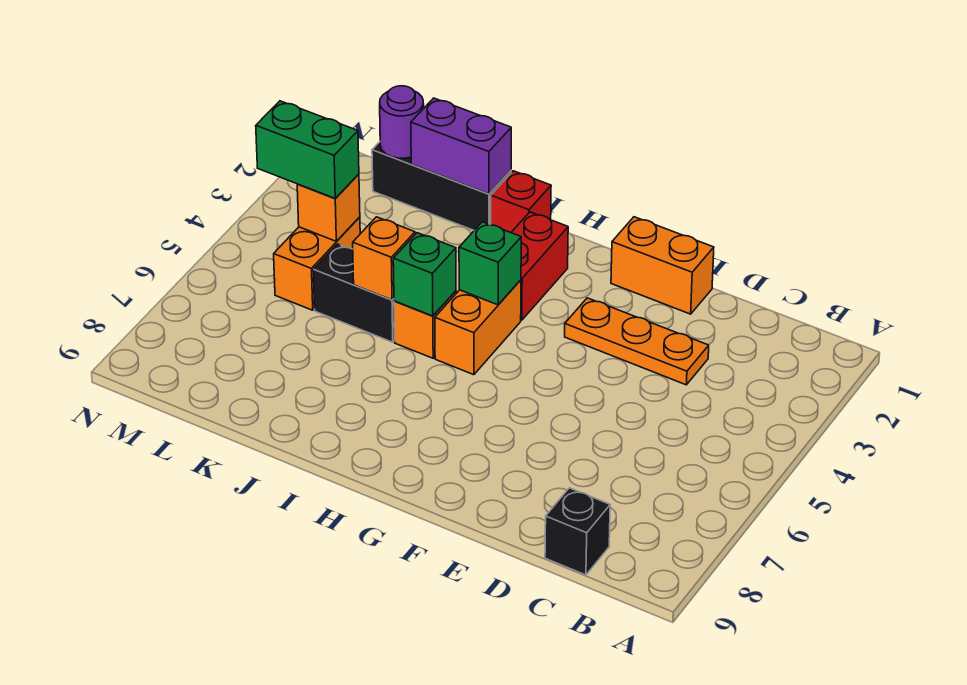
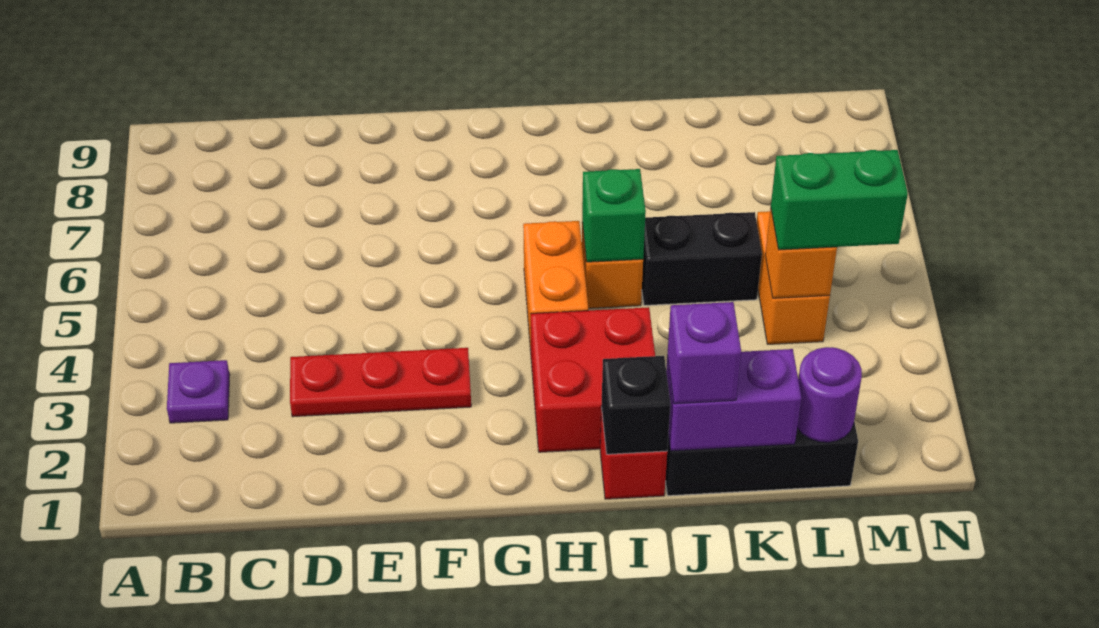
none -> purple plate B3 level 1
black brick C9 level 1 -> black brick I1 level 2
orange plate D3:F3 level 1 -> red plate D3:F3 level 1
orange brick E1:F1 level 1 -> none
red brick H2:H3 level 1 -> red brick H2:I3 level 1
green brick H4 level 2 -> none
none -> purple brick J1 level 3
orange brick J5 level 2 -> none

